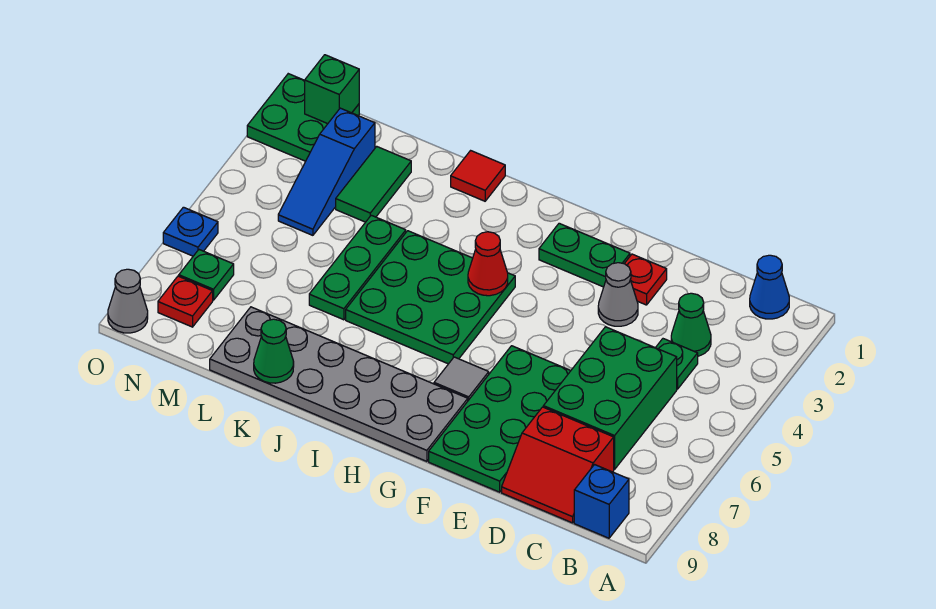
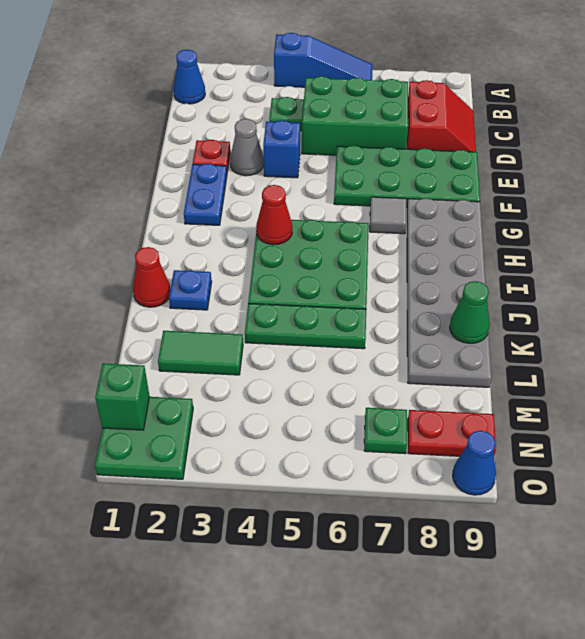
blue brick B9 level 1 -> blue brick E4 level 1
green cone C3 level 1 -> none
green plate F2:G2 level 1 -> blue plate F2:G2 level 1
red tile J1 level 1 -> red cone J1 level 1
blue slope M2:M4 level 1 top 2 -> blue slope A4:A6 level 1 top 4
red plate N8 level 1 -> red plate N8:N9 level 1
blue plate O6 level 1 -> blue plate J2 level 1
grey cone O9 level 1 -> blue cone O9 level 1

